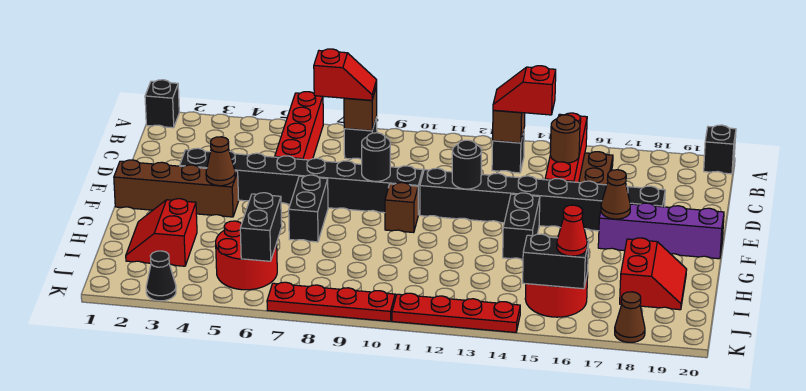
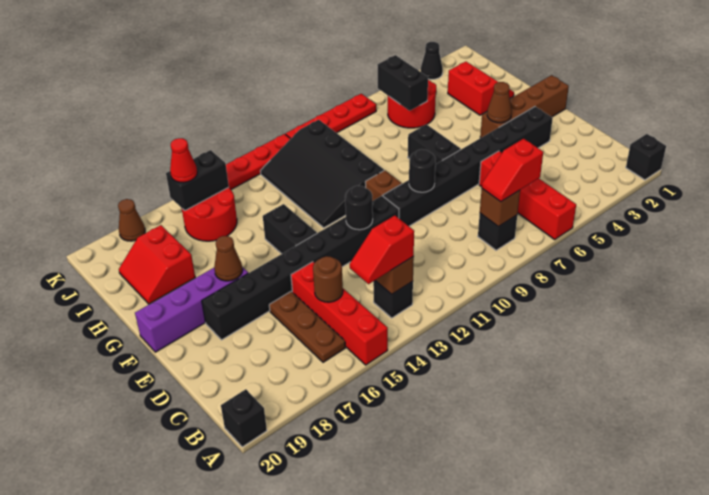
red slope B13:B14 level 3 top 14 -> red slope B13:B14 level 3 top 13
none -> black slope G10:J12 level 1 top 10

